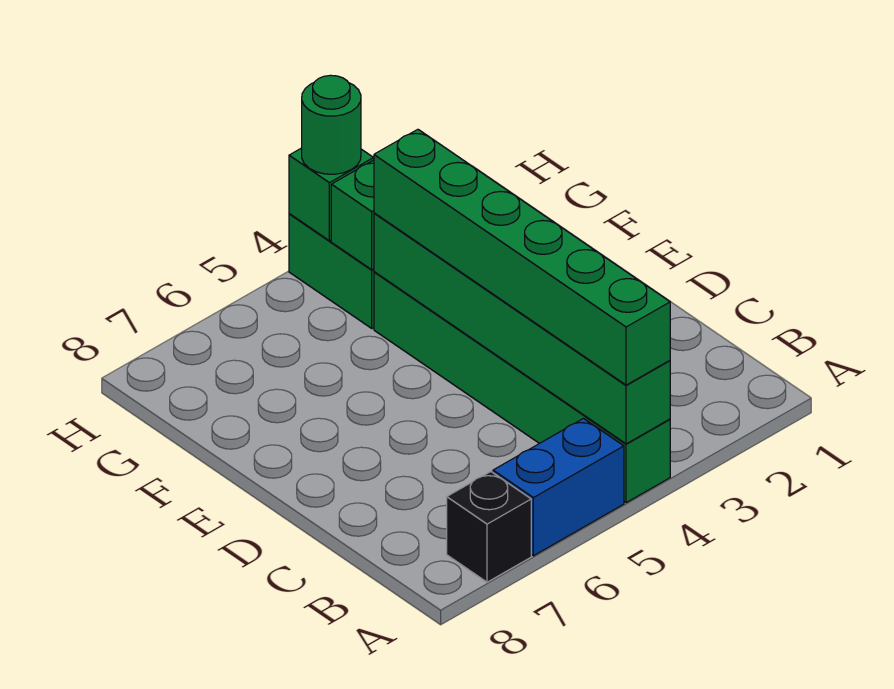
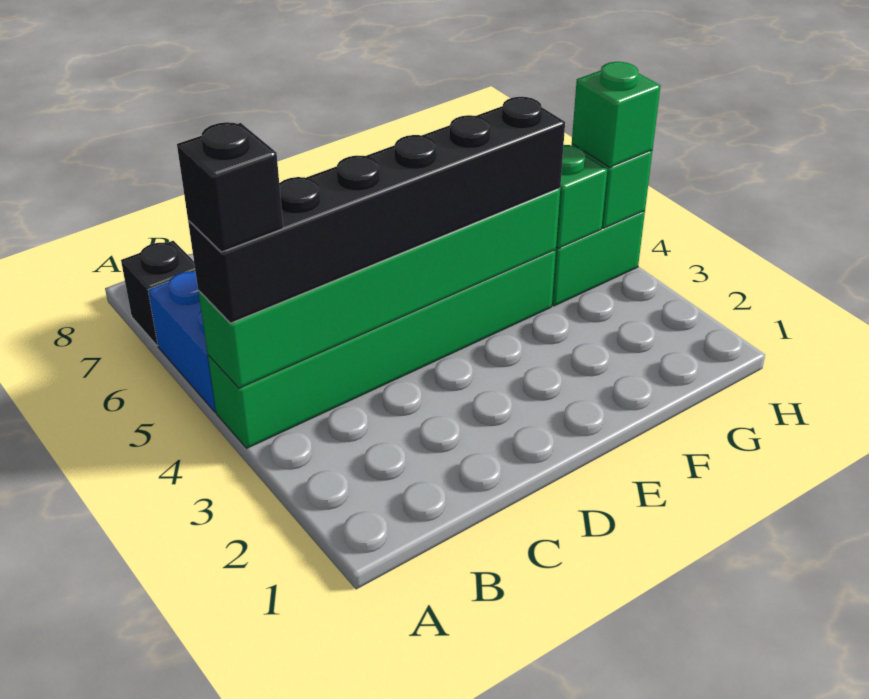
green brick A4:F4 level 3 -> black brick A4:F4 level 3
none -> black brick A4 level 4
green round brick H4 level 3 -> green brick H4 level 3

